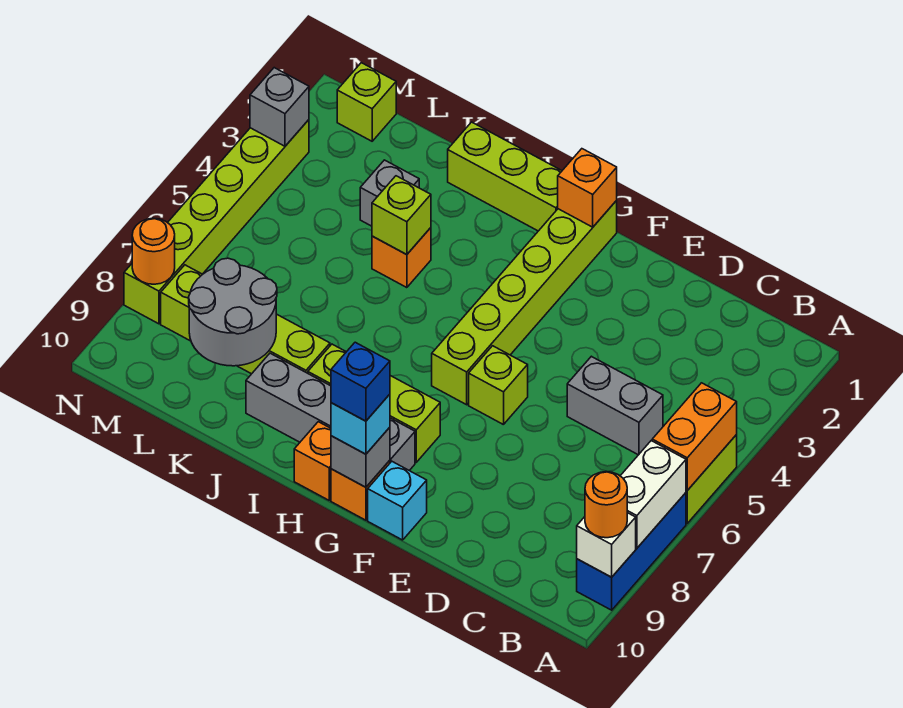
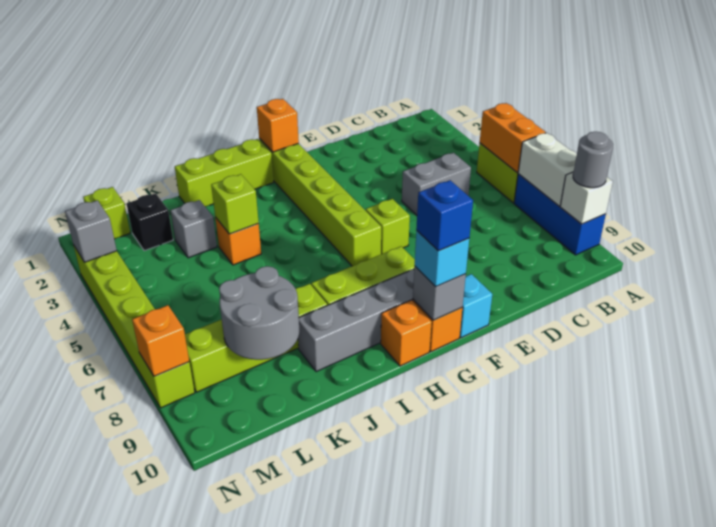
orange round brick A9 level 3 -> grey round brick A9 level 3
none -> black brick L2 level 1
orange round brick N8 level 2 -> orange brick N8 level 2

